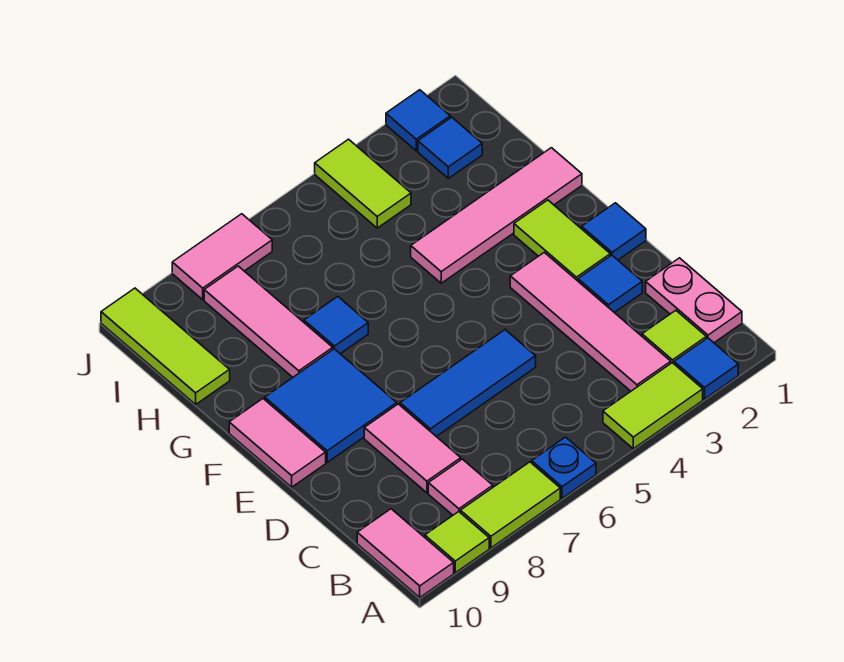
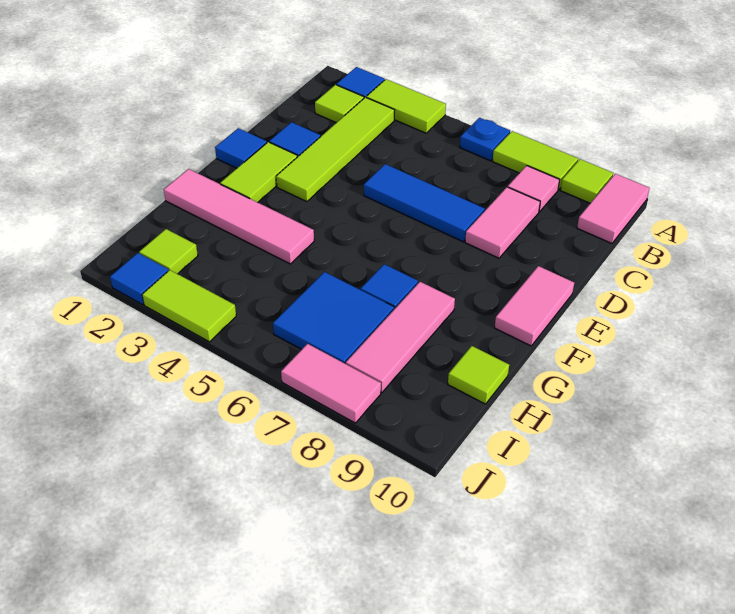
pink plate B1:C1 level 1 -> none
pink tile B3:E3 level 1 -> lime tile B3:E3 level 1
blue tile E8:F9 level 1 -> blue tile H6:I7 level 1
lime tile H10:J10 level 1 -> lime tile H10 level 1
blue tile I2 level 1 -> lime tile I2 level 1
lime tile I4:J4 level 1 -> lime tile J3:J4 level 1

